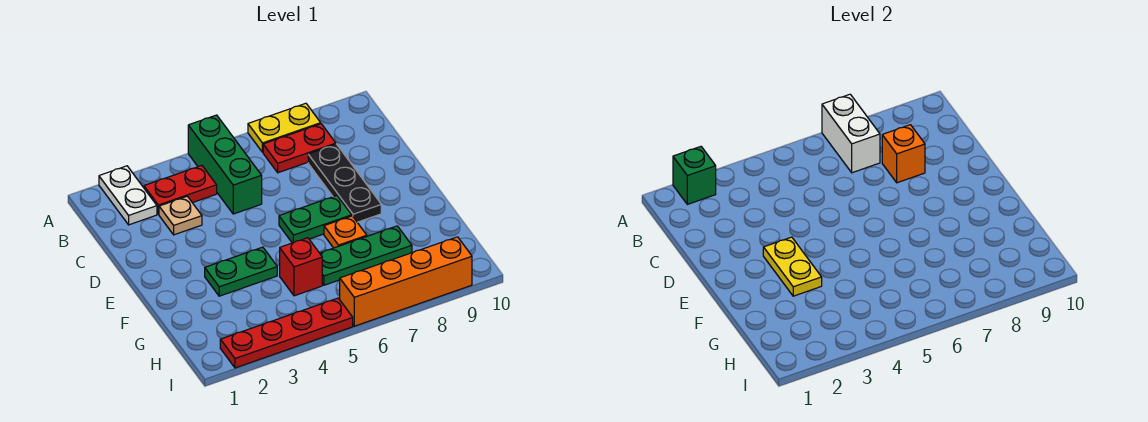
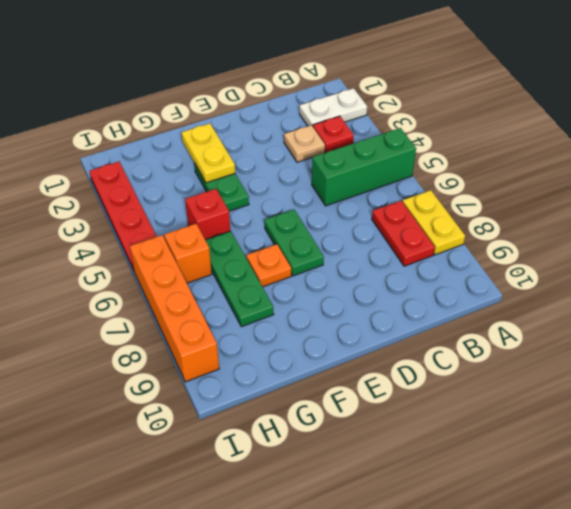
green brick A2 level 2 -> none
white brick A7:B7 level 2 -> none
red plate B3:B4 level 1 -> red plate B3 level 1
black plate C8:E8 level 1 -> none
orange brick C8 level 2 -> orange brick H6 level 1
yellow plate E3:F3 level 2 -> yellow plate F2:F3 level 2

